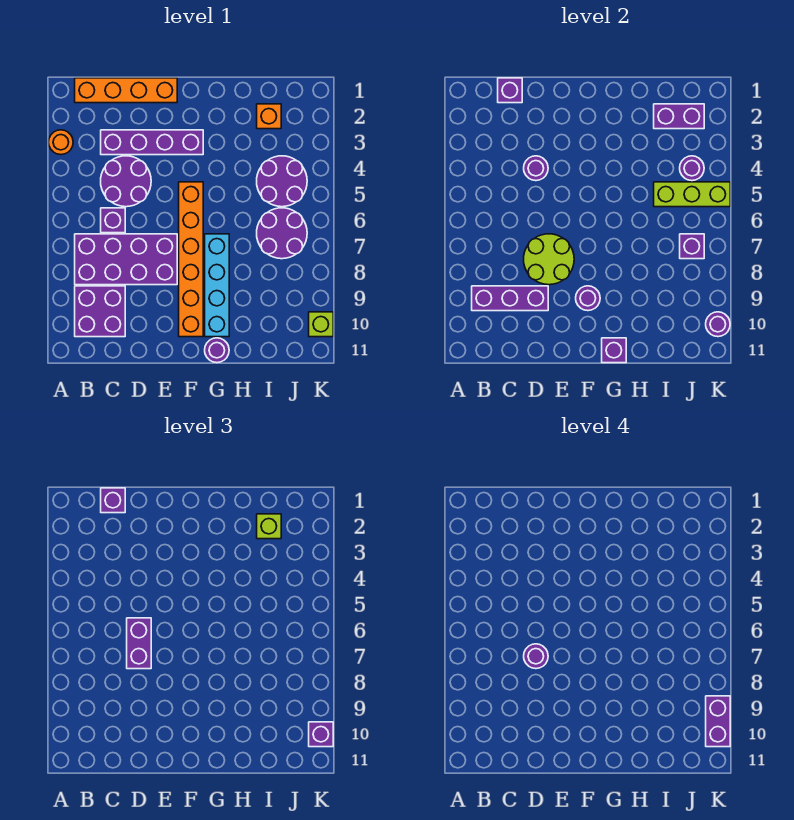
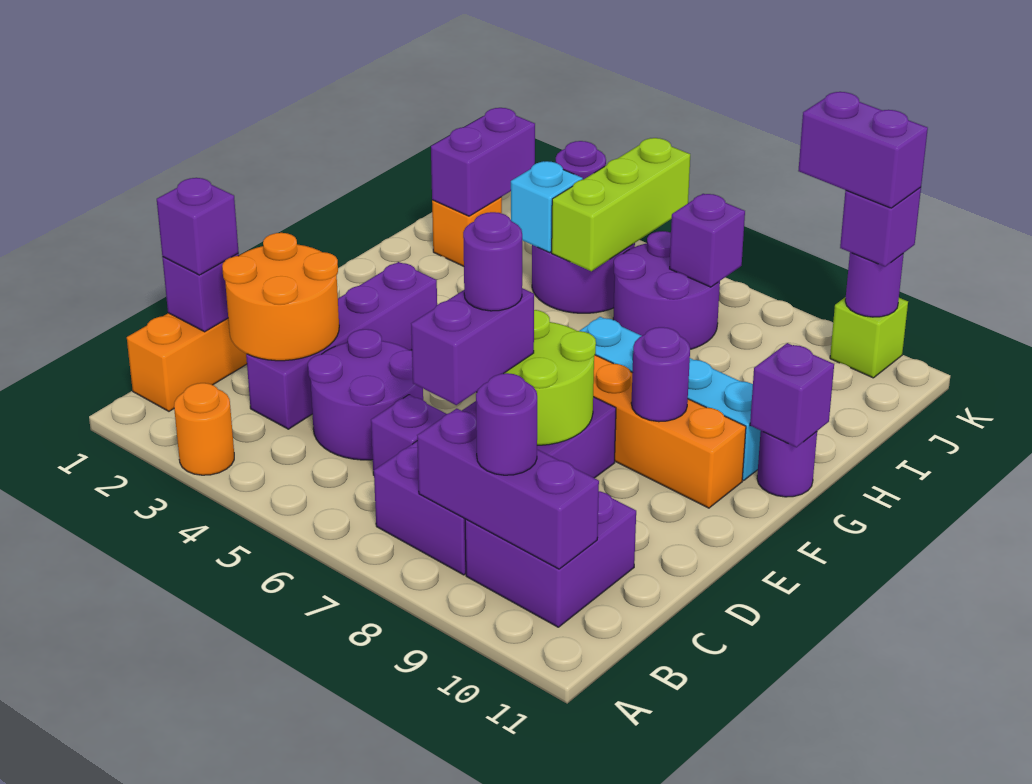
purple brick B9:D9 level 2 -> purple brick B8:B10 level 2
none -> orange round brick C2:D3 level 2
purple round brick D4 level 2 -> purple round brick B9 level 3
purple brick D6:D7 level 3 -> purple brick C7:D7 level 3
lime brick I2 level 3 -> none
none -> cyan brick I4 level 2

